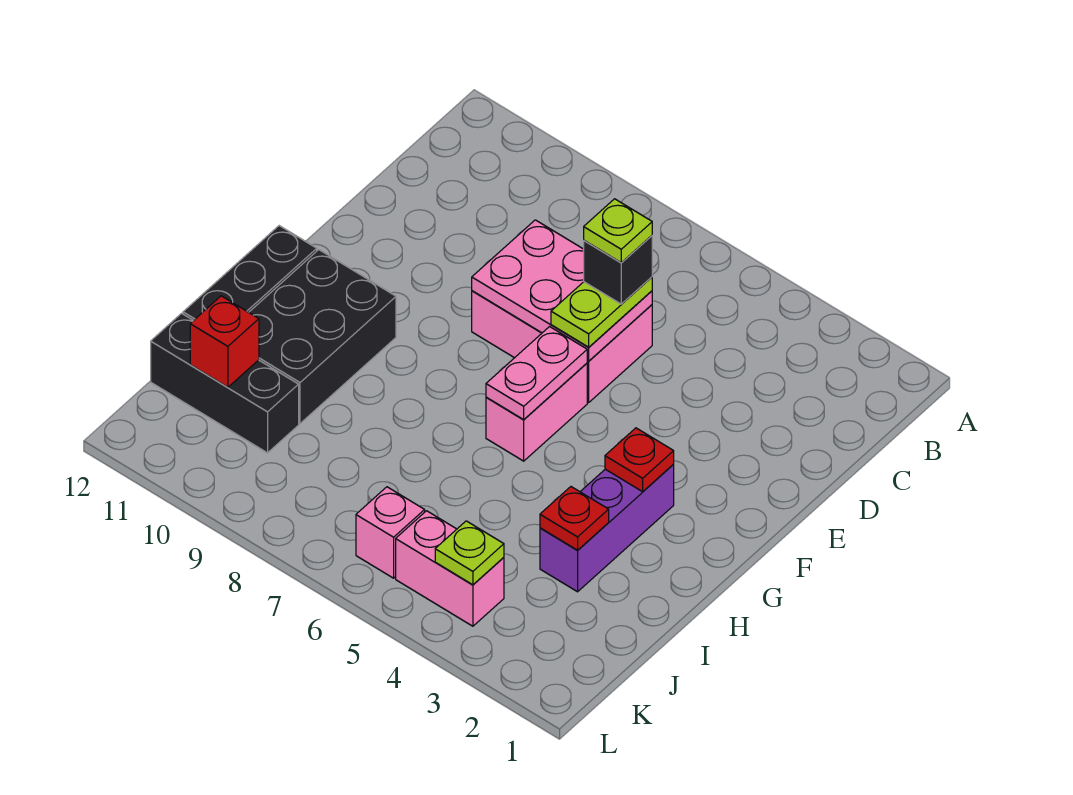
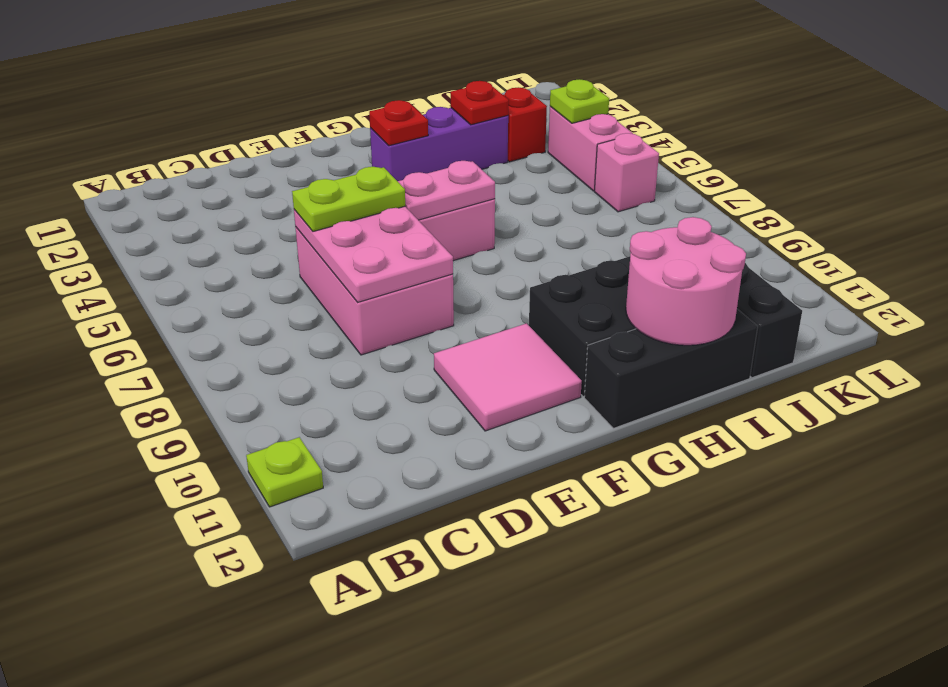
black brick D6 level 4 -> none
lime plate D6 level 5 -> lime plate A11 level 1
none -> pink tile E10:F11 level 1
none -> pink round brick H11:I12 level 2
red brick J11 level 2 -> red brick J3 level 1

